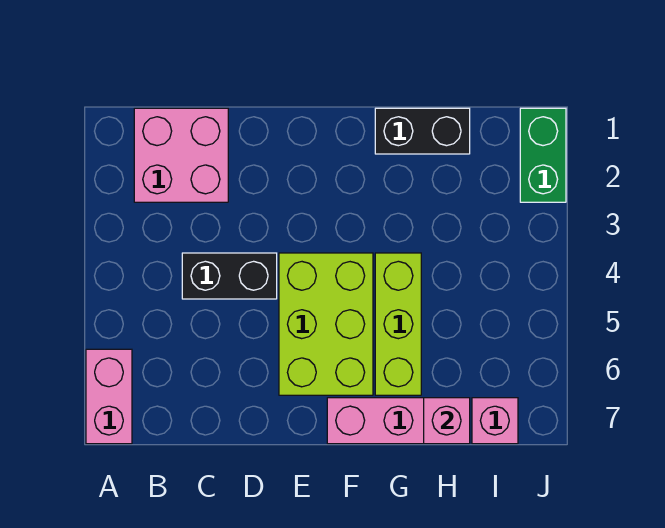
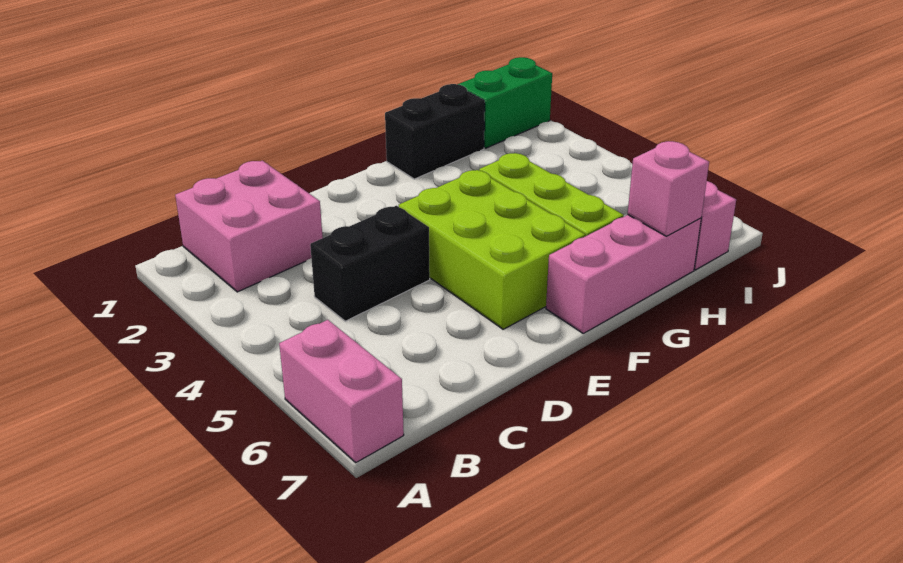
green brick J1:J2 level 1 -> green brick I1:J1 level 1

